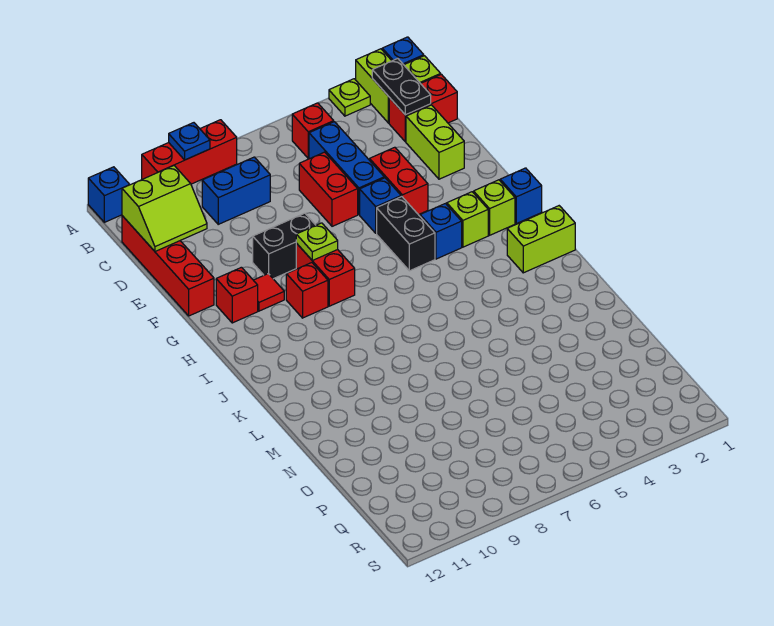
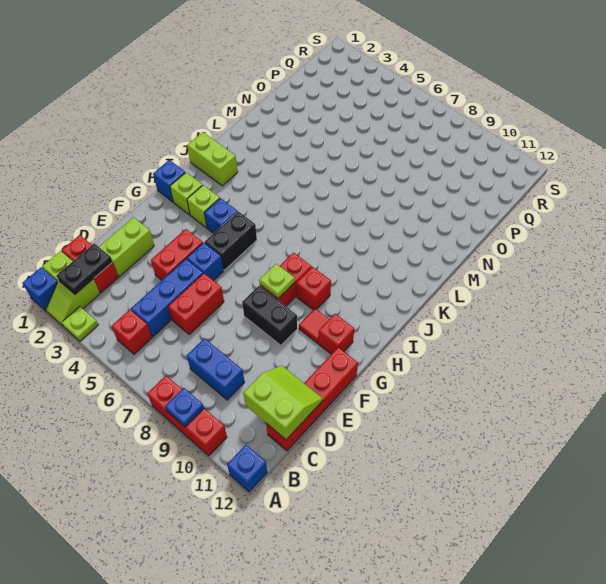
lime brick A2:B2 level 1 -> lime slope A2:B2 level 1 top B

